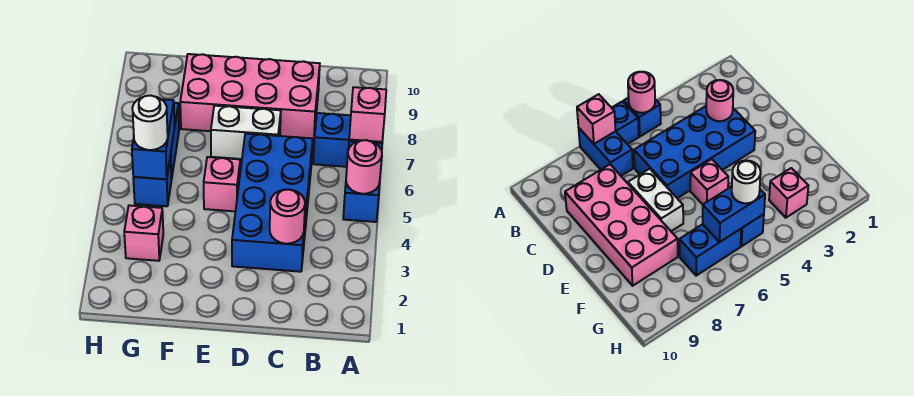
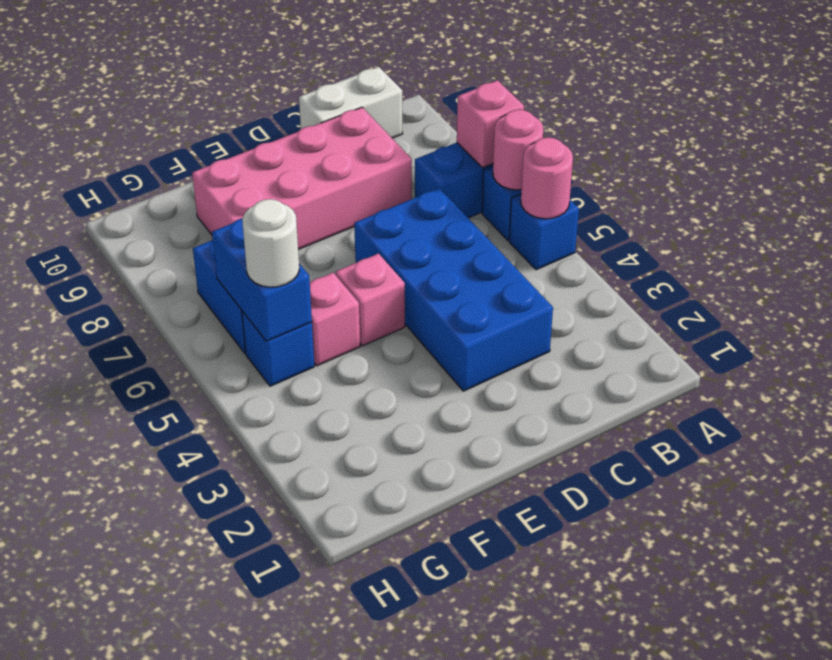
pink round brick C3 level 2 -> pink round brick A6 level 2
white brick D7:E7 level 1 -> white brick B10:C10 level 1
pink brick G3 level 1 -> pink brick F5 level 1

